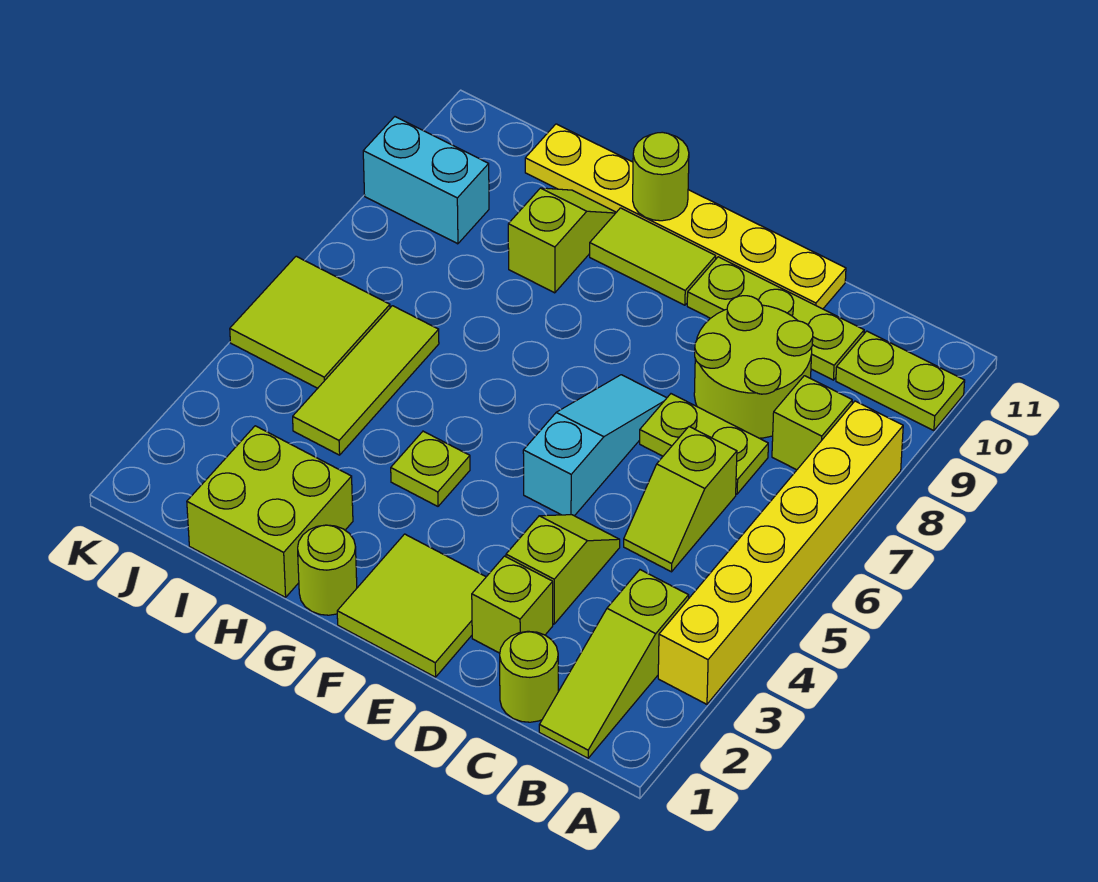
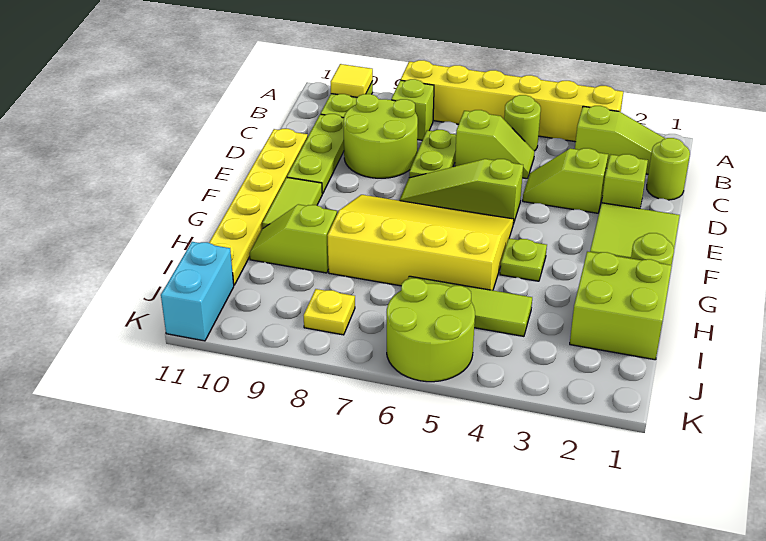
none -> yellow tile A10 level 2
cyan slope E5:E7 level 1 top 5 -> lime slope E5:E7 level 1 top 5
none -> yellow slope F5:H8 level 1 top H
lime round brick G11 level 2 -> lime round brick B5 level 1
lime tile J5:K6 level 1 -> lime round brick J5:K6 level 1
none -> yellow plate J8 level 1
cyan brick J9:K9 level 1 -> cyan brick J11:K11 level 1

